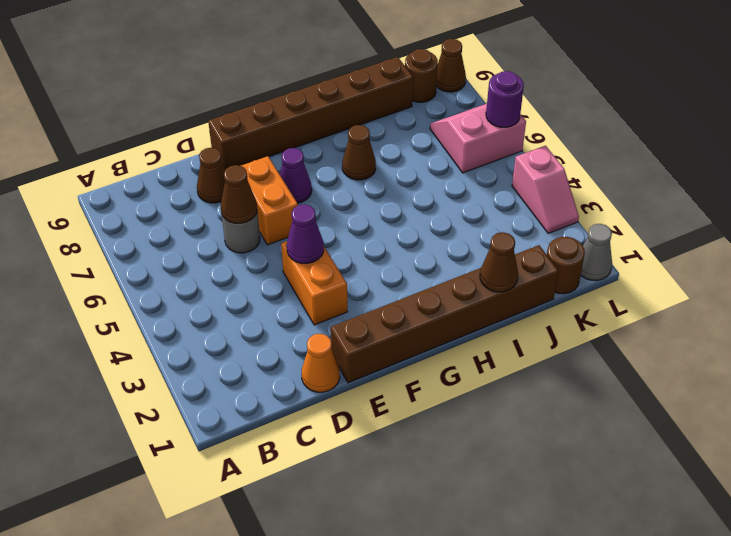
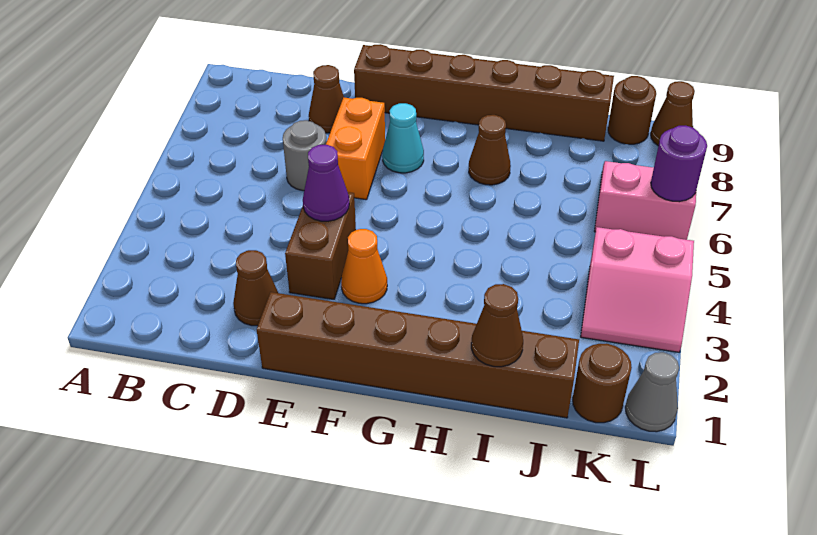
orange cone D1 level 1 -> orange cone F3 level 1
brown cone D6 level 2 -> brown cone D2 level 1
orange brick E3:E4 level 1 -> brown brick E3:E4 level 1
purple cone F7 level 1 -> cyan cone F7 level 1
pink slope L3:L4 level 1 top 4 -> pink slope K3:L4 level 1 top 4

